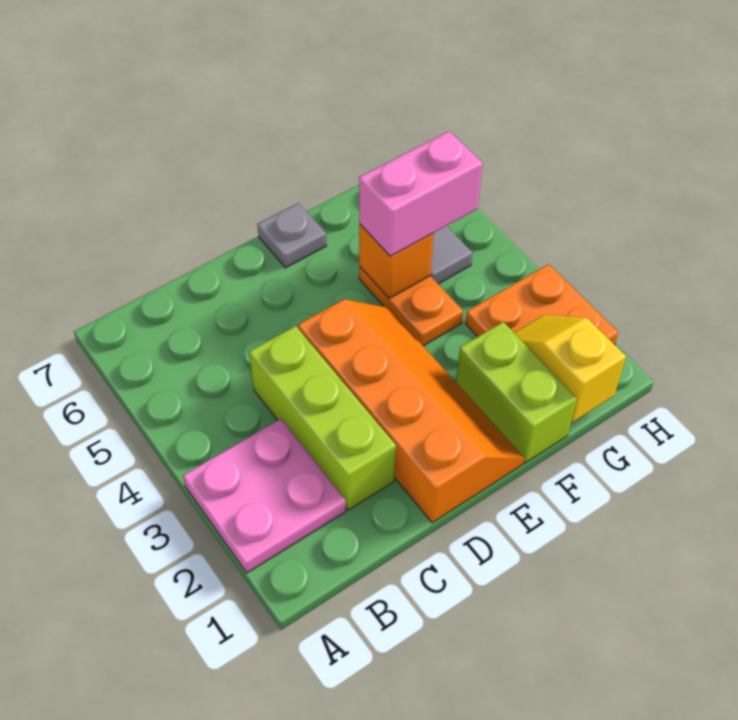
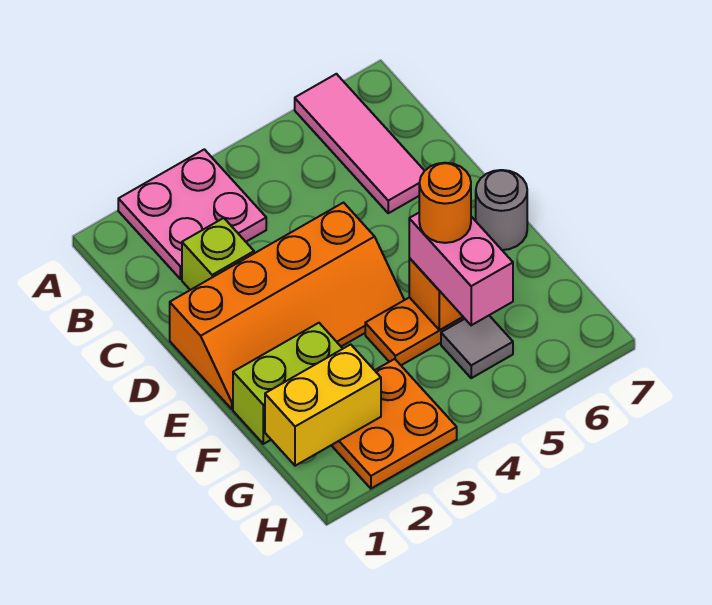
none -> pink tile A6:C6 level 1
lime brick C2:C4 level 1 -> lime brick C2 level 1
grey plate E7 level 1 -> grey round brick E7 level 1
none -> orange round brick F5 level 4
yellow slope G1:G2 level 2 top 1 -> yellow brick G1:G2 level 2

